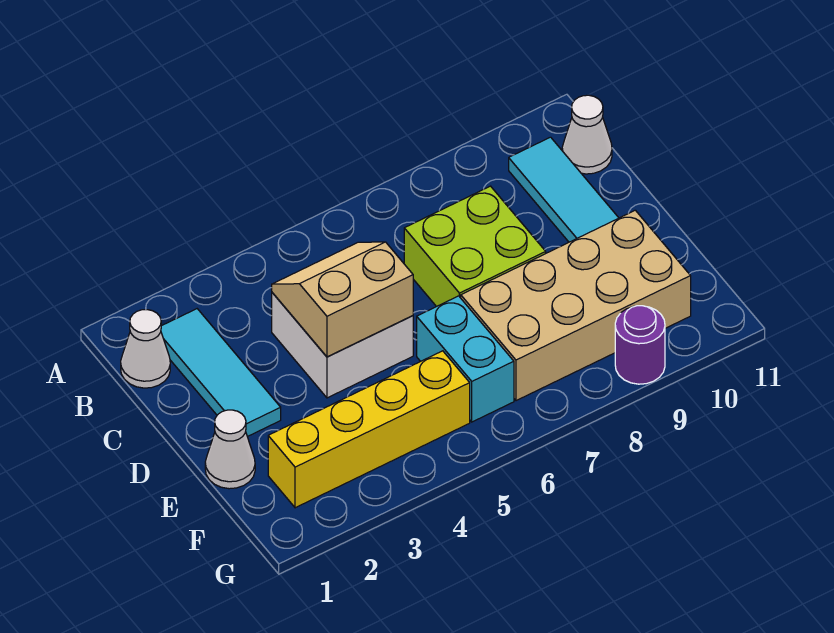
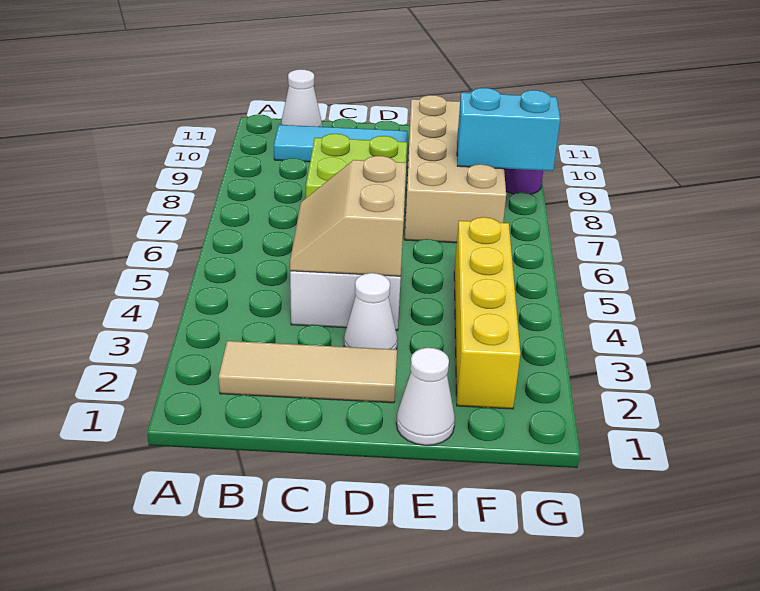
white cone B1 level 1 -> white cone D3 level 1
cyan tile B2:D2 level 1 -> tan tile B2:D2 level 1
cyan brick E6:F6 level 1 -> cyan brick F8:G8 level 2

